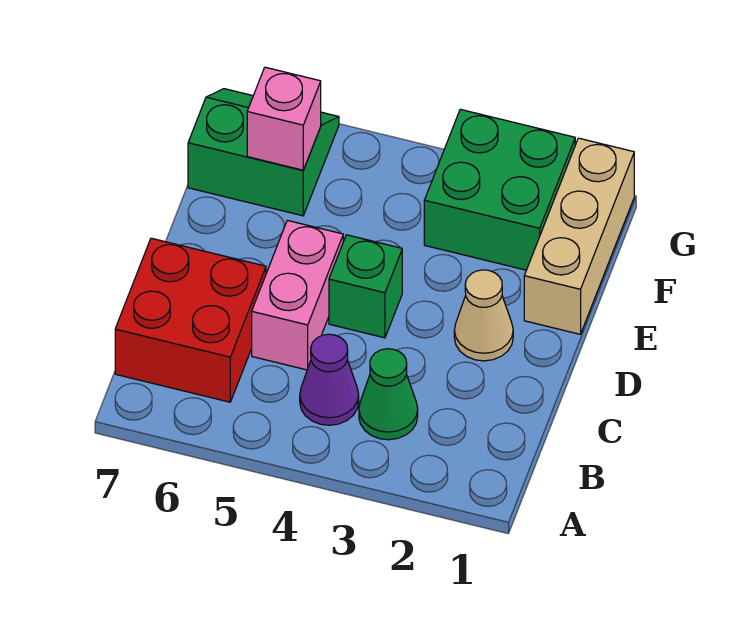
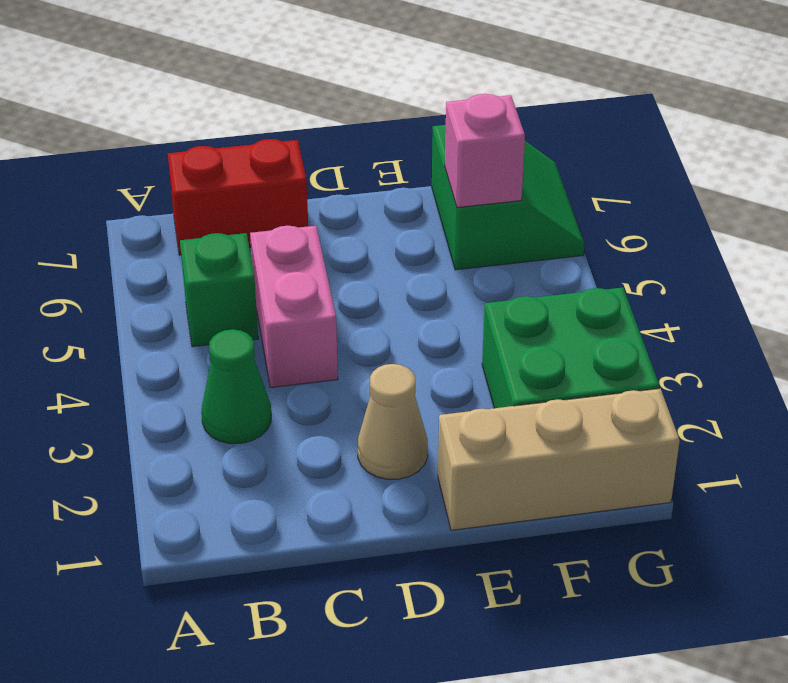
purple cone B4 level 1 -> none
red brick B6:C7 level 1 -> red brick B7:C7 level 1
pink brick C5:D5 level 1 -> pink brick C4:C5 level 1
green brick D4 level 1 -> green brick B5 level 1

